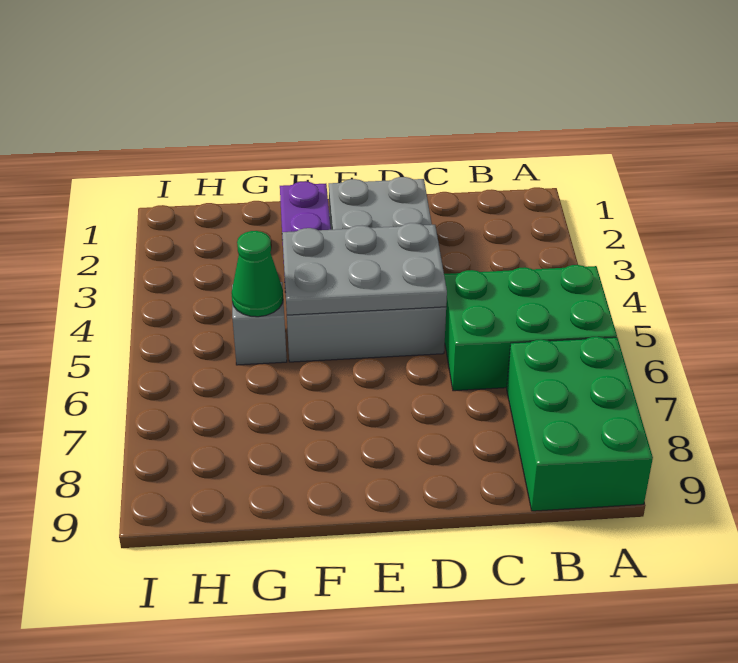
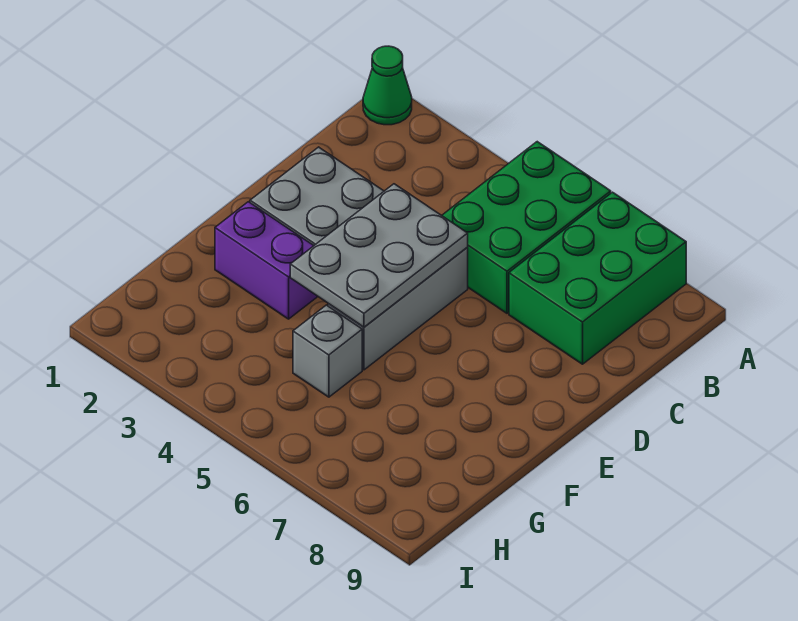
green brick A7:B9 level 1 -> green brick A7:C8 level 1
green cone G5 level 2 -> green cone A1 level 1

